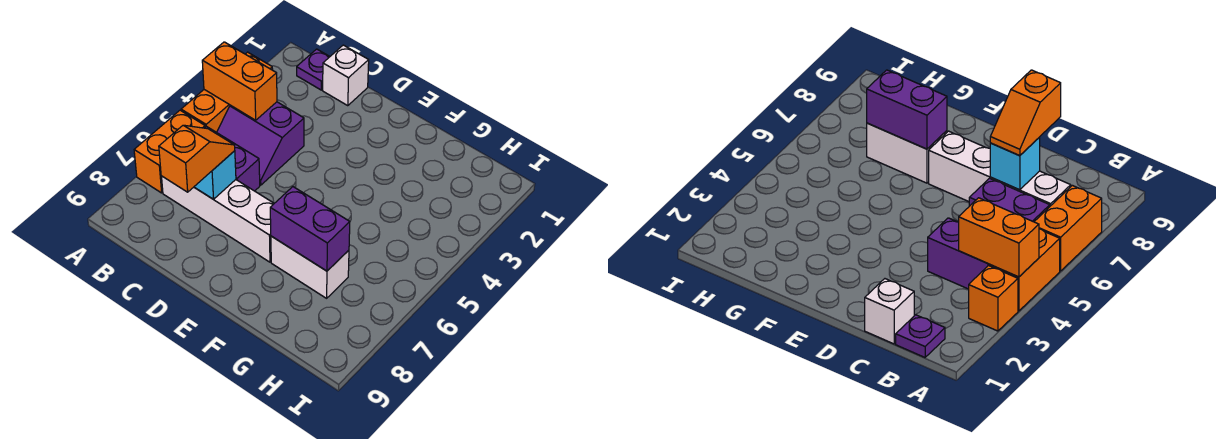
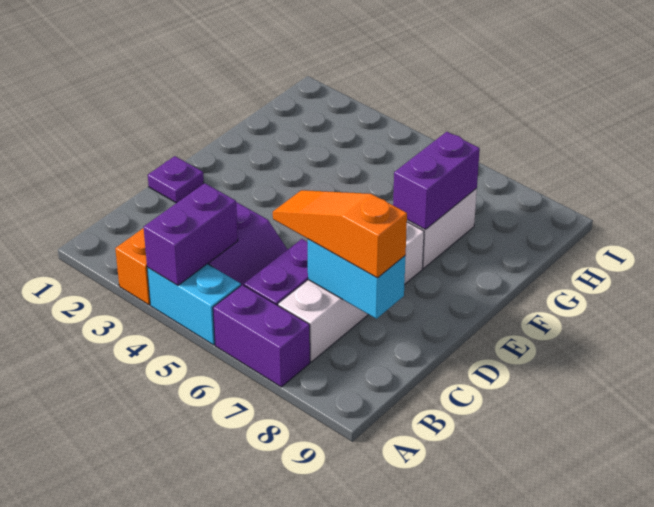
orange brick A4:A5 level 1 -> cyan brick A4:A5 level 1
orange brick A4:B4 level 2 -> purple brick A4:B4 level 2
orange brick A6:A7 level 1 -> purple brick A6:A7 level 1
purple plate B1 level 1 -> purple plate D1 level 1
white brick C1 level 1 -> none
cyan brick C7 level 2 -> cyan brick C7:C8 level 2
orange slope C7:C8 level 3 top 8 -> orange slope C6:C8 level 3 top 8

